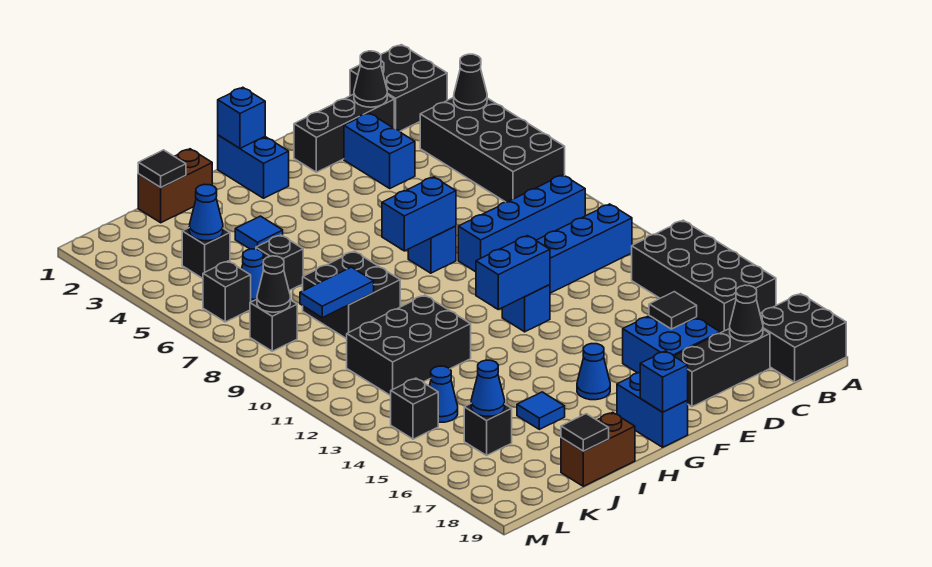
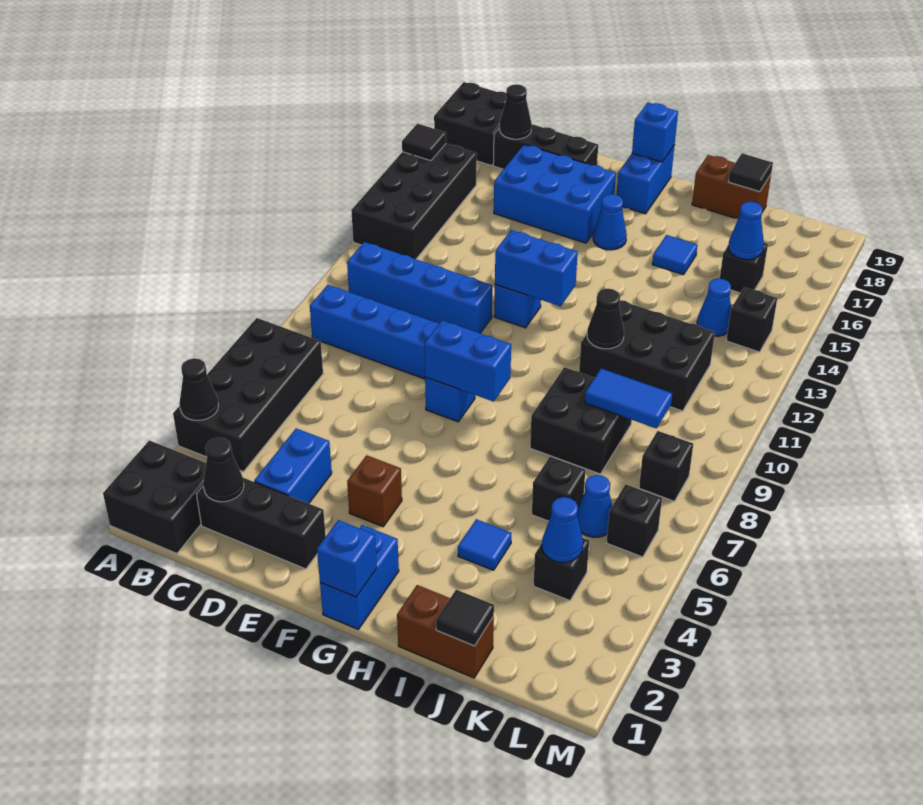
blue brick D16:E17 level 1 -> blue brick D16:F17 level 1
black tile D16 level 2 -> black tile A16 level 2
none -> brown brick F4 level 1
black cone L8 level 2 -> black cone I11 level 2

